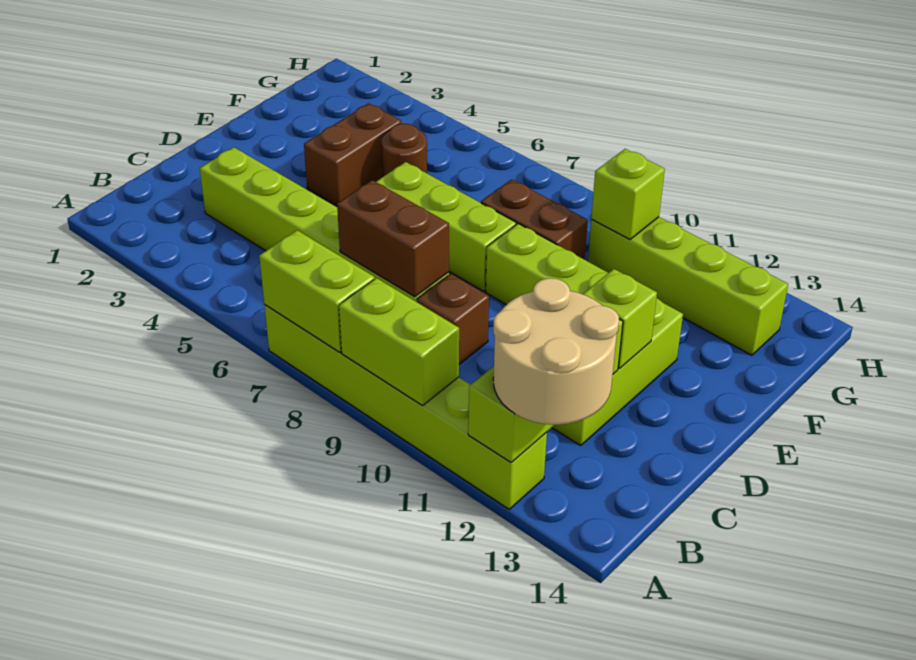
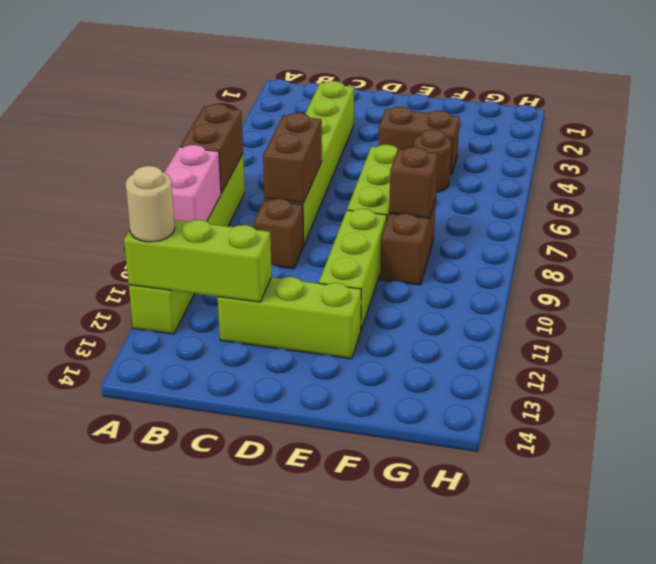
lime brick A7:A8 level 2 -> brown brick A7:A8 level 2
lime brick A9:A10 level 2 -> pink brick A9:A10 level 2
tan round brick A12:B13 level 3 -> tan round brick A12 level 3
lime brick D12 level 2 -> none
none -> brown brick F8 level 2
lime brick G10:G13 level 1 -> none
lime brick G10 level 2 -> none

